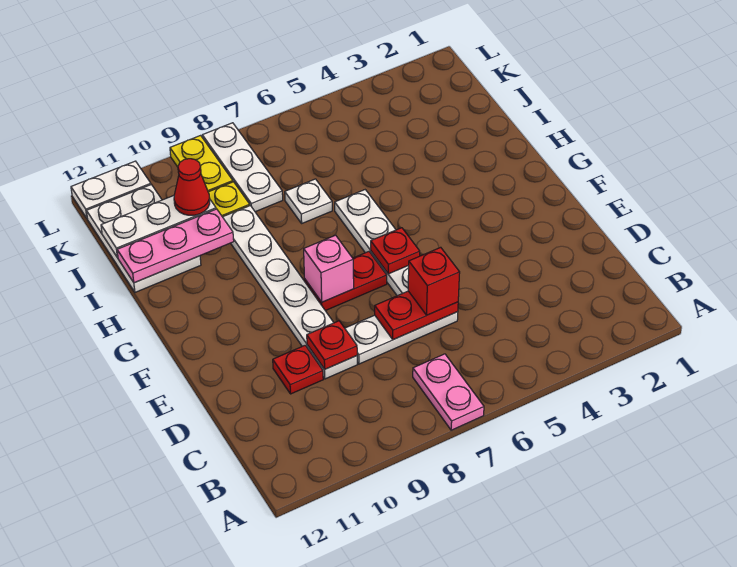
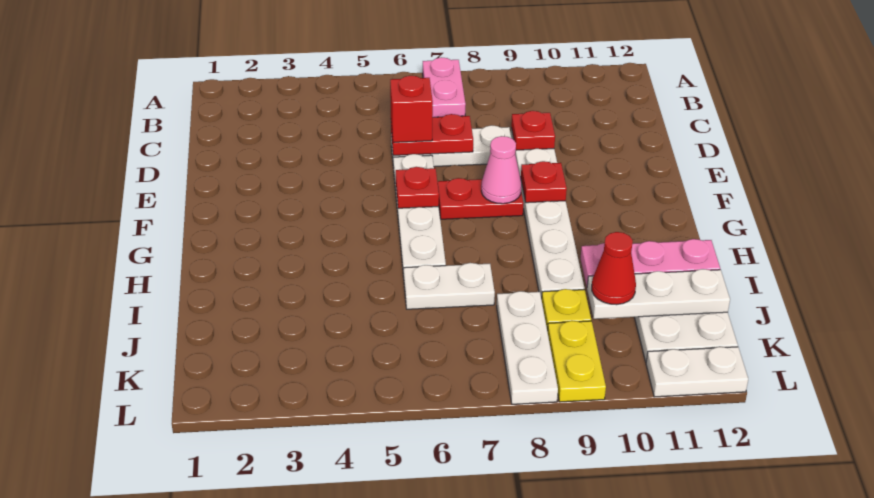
red plate D10 level 1 -> red plate F9 level 2
pink brick F8 level 2 -> pink cone F8 level 2
white plate I7 level 1 -> white plate I6:I7 level 1

